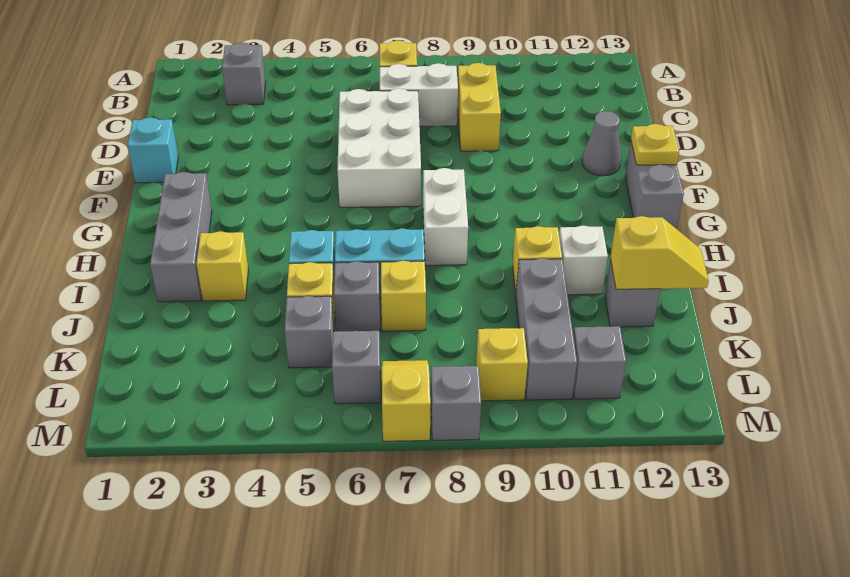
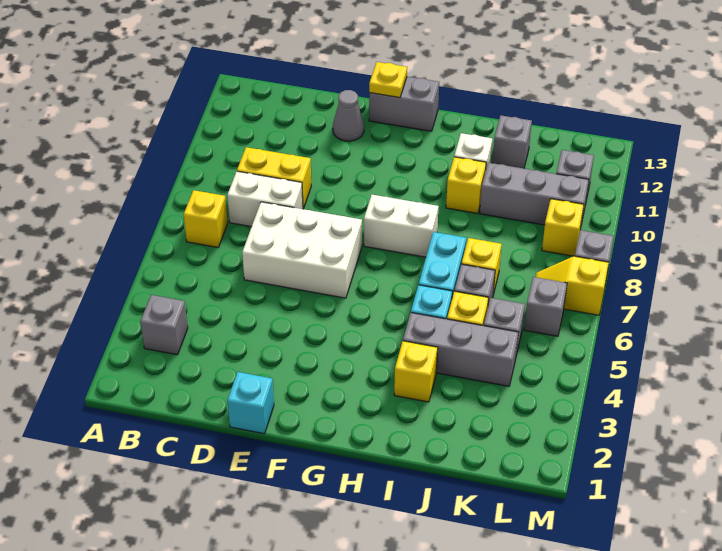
white brick C7:C8 level 1 -> white brick C8:D8 level 1
grey brick G2:I2 level 1 -> grey brick I4:K4 level 1
yellow slope J12:J13 level 2 top 12 -> none

